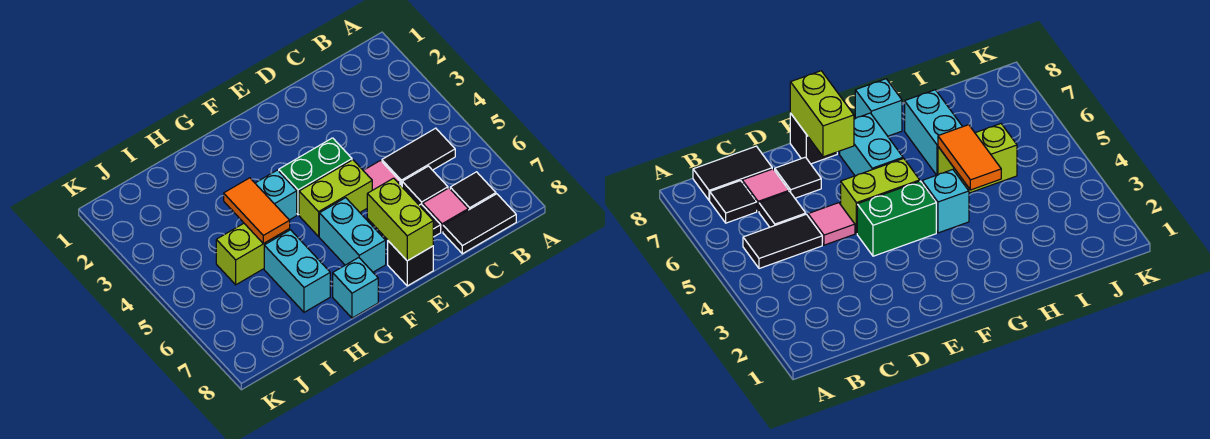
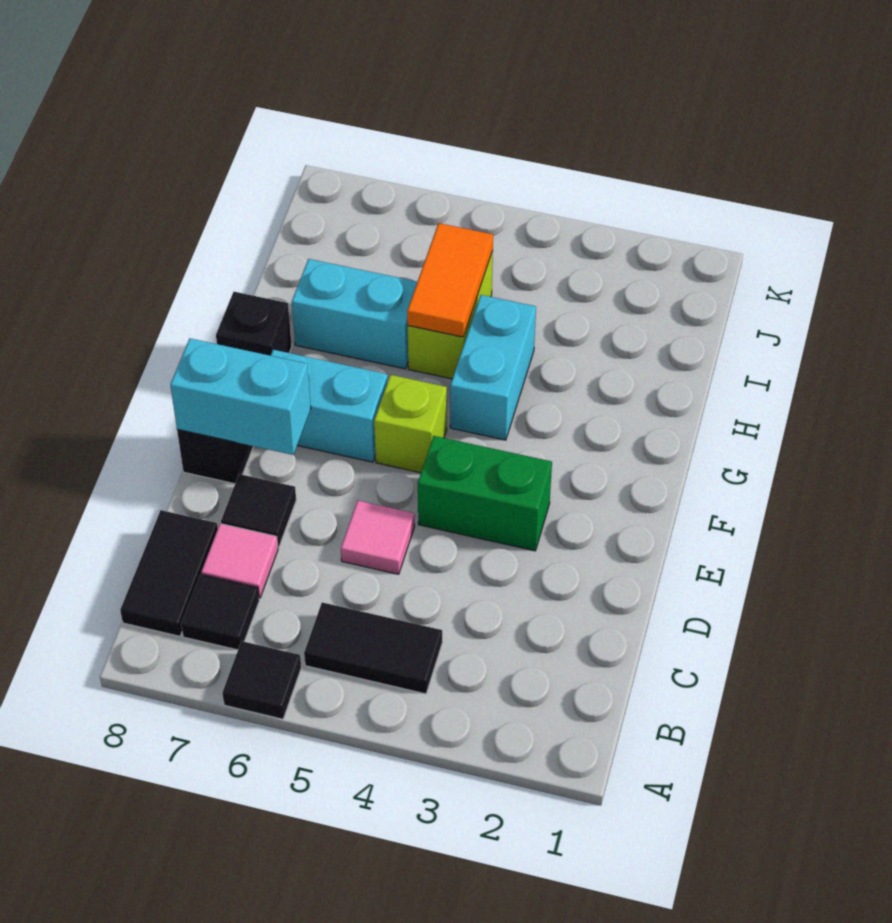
black tile B5:C5 level 1 -> black tile B4:B5 level 1
black tile C6 level 1 -> black tile A6 level 1
green brick E4:F4 level 1 -> green brick E3:E4 level 1
lime brick E5:F5 level 1 -> lime brick F5 level 1
lime brick E7:E8 level 2 -> cyan brick E7:E8 level 2
cyan brick G4 level 1 -> cyan brick G4:H4 level 1
cyan brick G8 level 1 -> black brick G8 level 1
orange tile H4:H5 level 2 -> orange tile H5:I5 level 2

